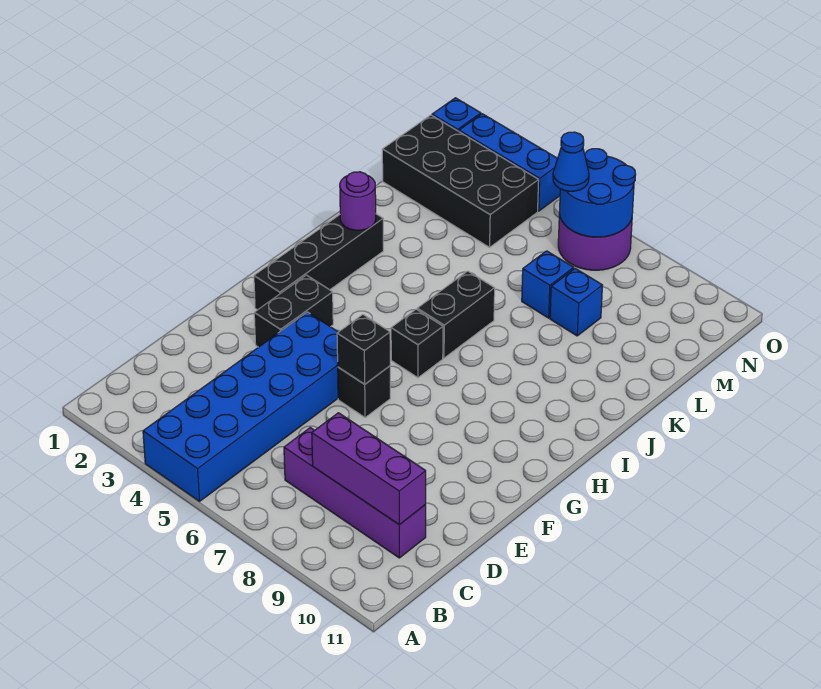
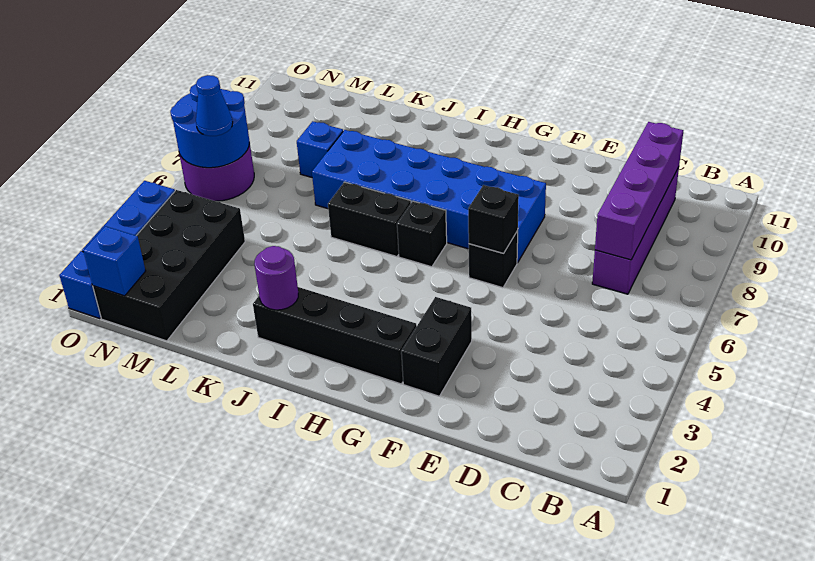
blue brick A4:F5 level 1 -> blue brick F7:K8 level 1
purple brick C8:C10 level 2 -> purple brick C7:C10 level 2
black brick F3:G3 level 1 -> black brick F2:F3 level 1
blue brick L7 level 1 -> blue brick N1 level 2

